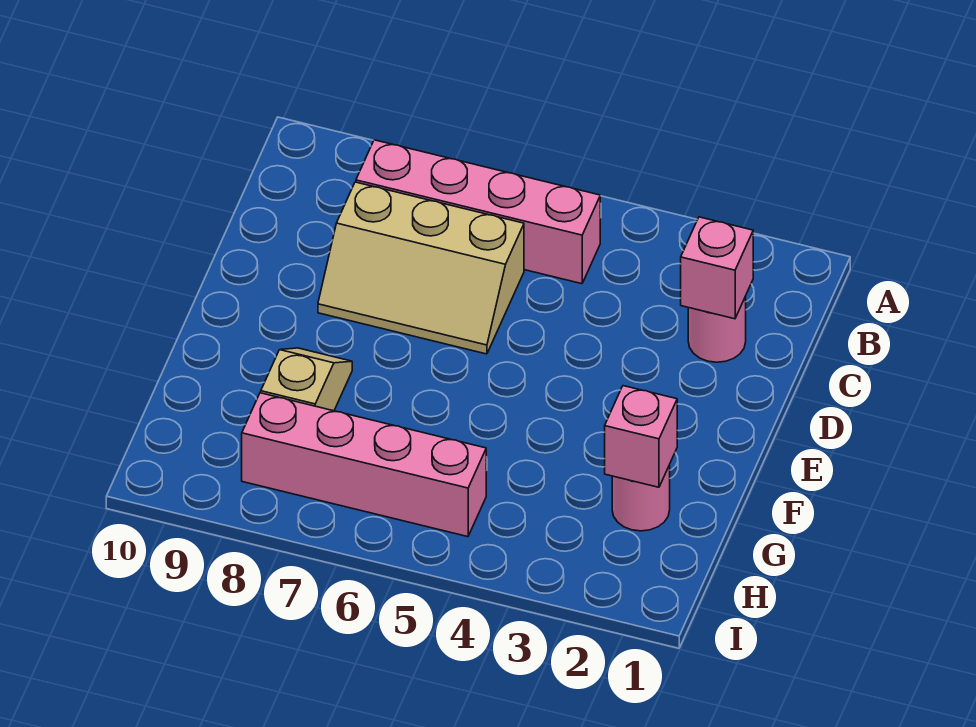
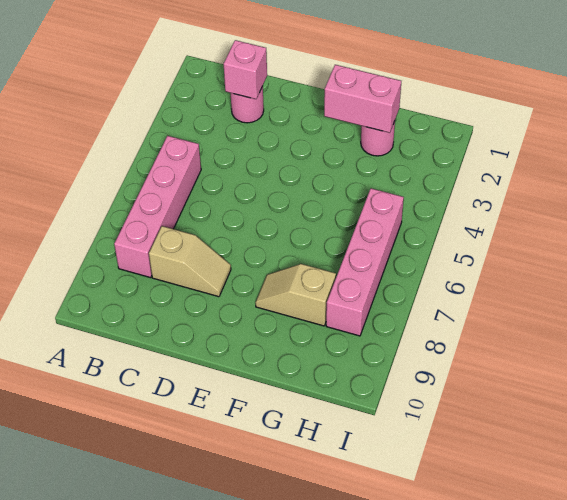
tan slope C6:D8 level 1 top C -> tan slope C8:D8 level 1 top C
pink brick G2 level 2 -> pink brick F2:G2 level 2

